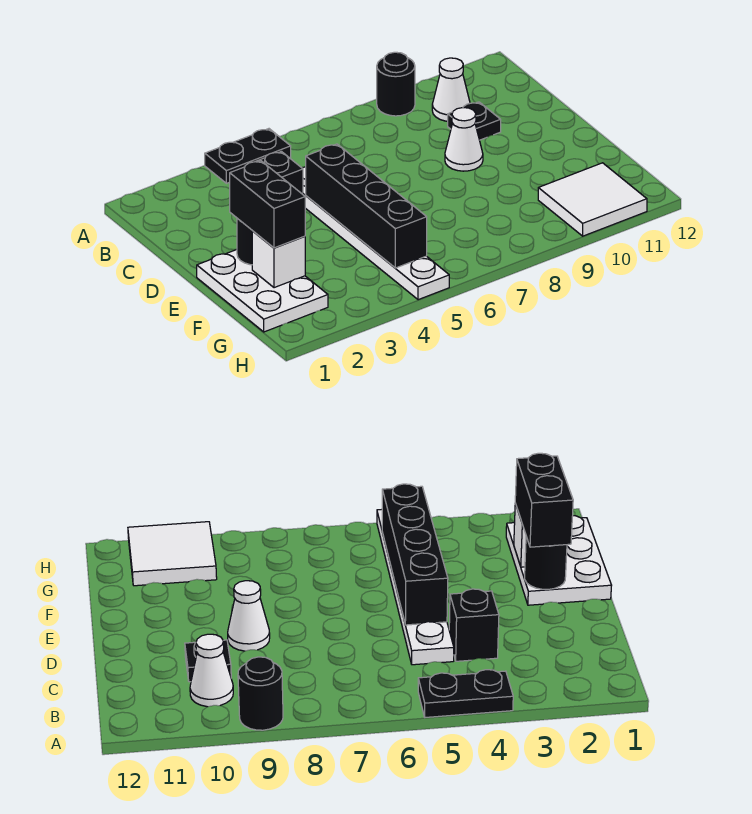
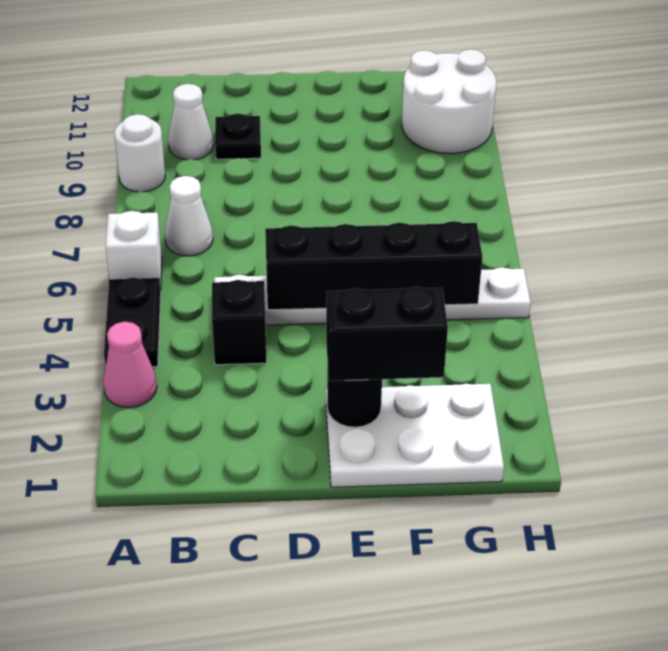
none -> pink cone A3 level 1
black round brick A9 level 1 -> white round brick A9 level 1
white cone D9 level 1 -> white cone B7 level 1
white brick F2 level 2 -> white brick A6 level 1
white tile G10:H11 level 1 -> white round brick G10:H11 level 1

